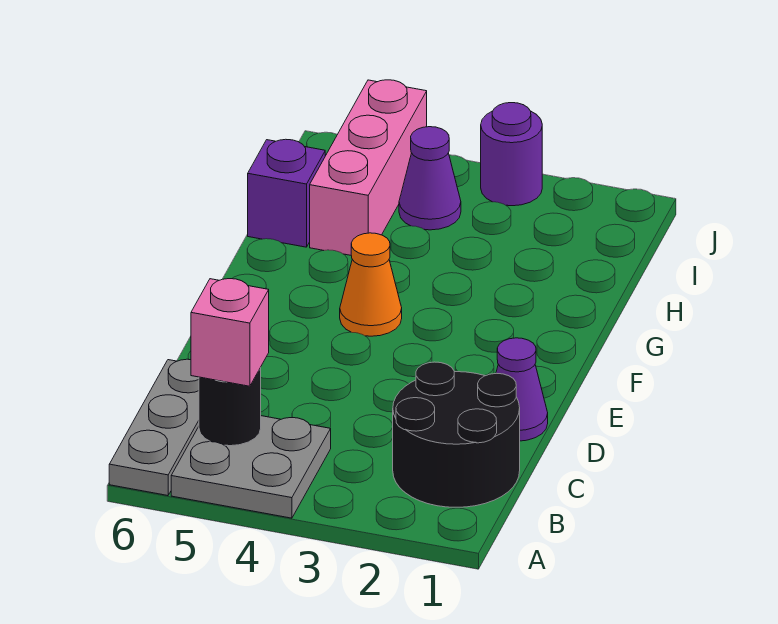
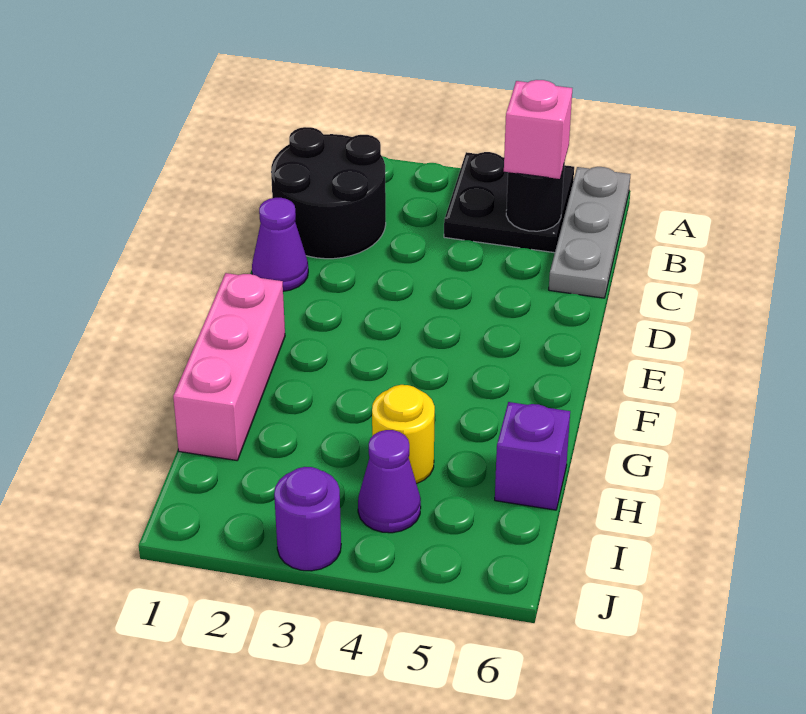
grey plate A4:B5 level 1 -> black plate A4:B5 level 1
orange cone F4 level 1 -> none
none -> yellow round brick H4 level 1
pink brick H5:J5 level 1 -> pink brick F1:H1 level 1

